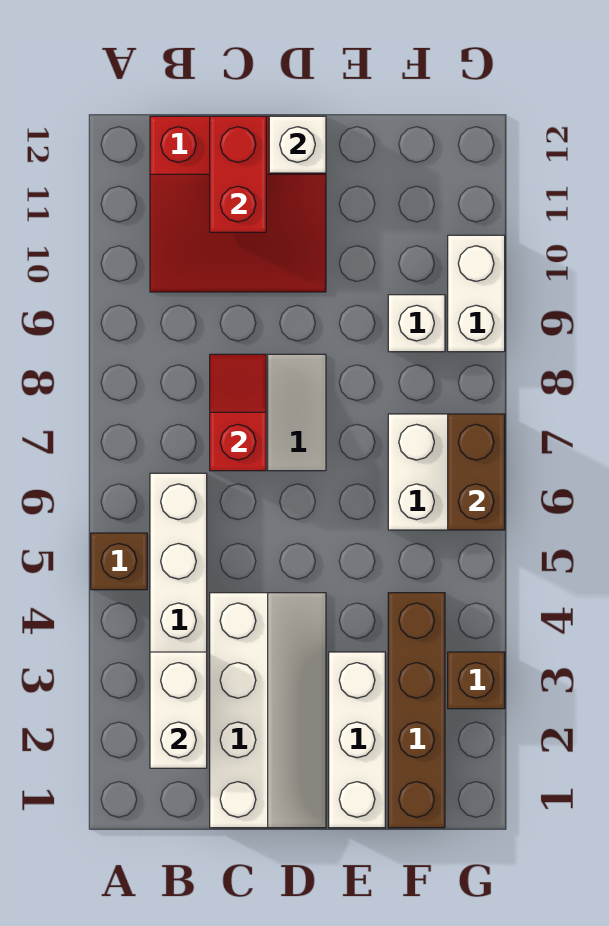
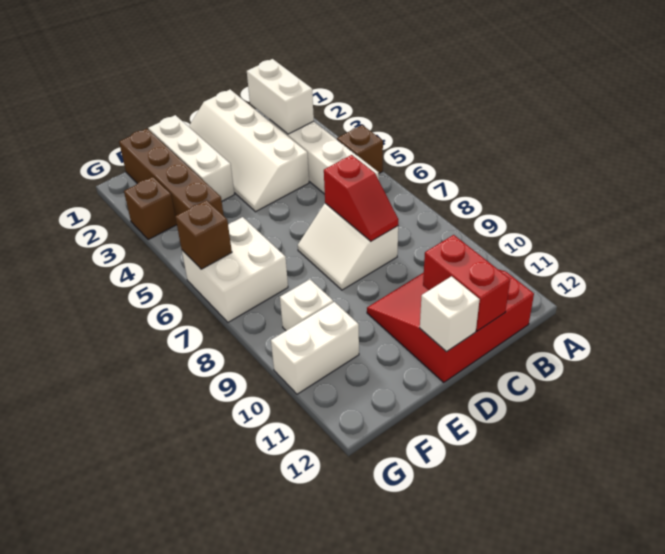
brown brick G6:G7 level 2 -> brown brick G6 level 2
white brick G9:G10 level 1 -> white brick F10:G10 level 1

